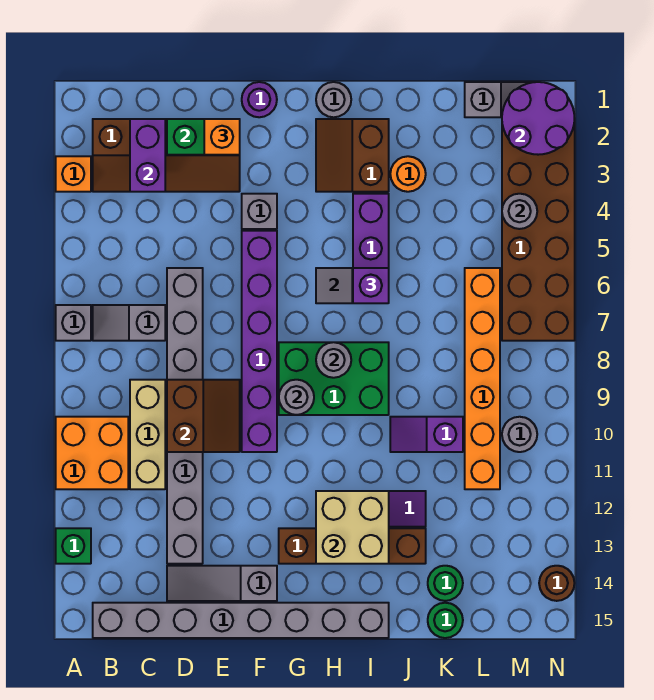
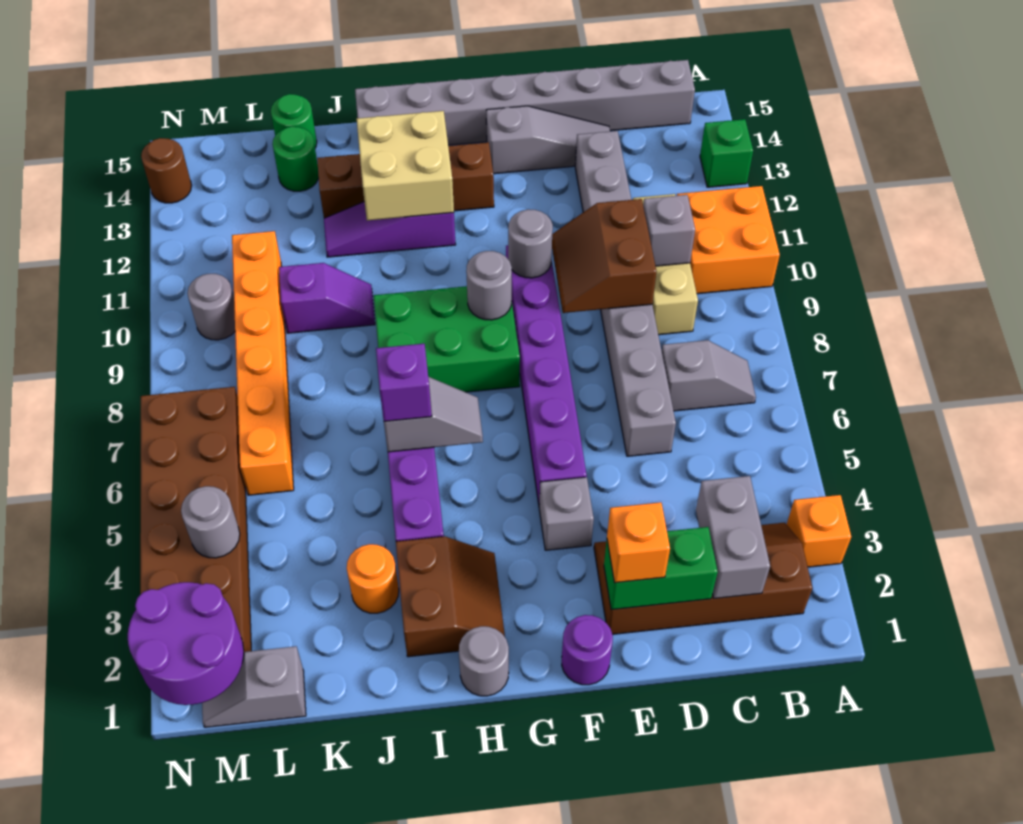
grey brick A7 level 1 -> grey brick C10 level 2
purple brick C2:C3 level 2 -> grey brick C2:C3 level 2
grey round brick H8 level 2 -> grey round brick F10 level 2

